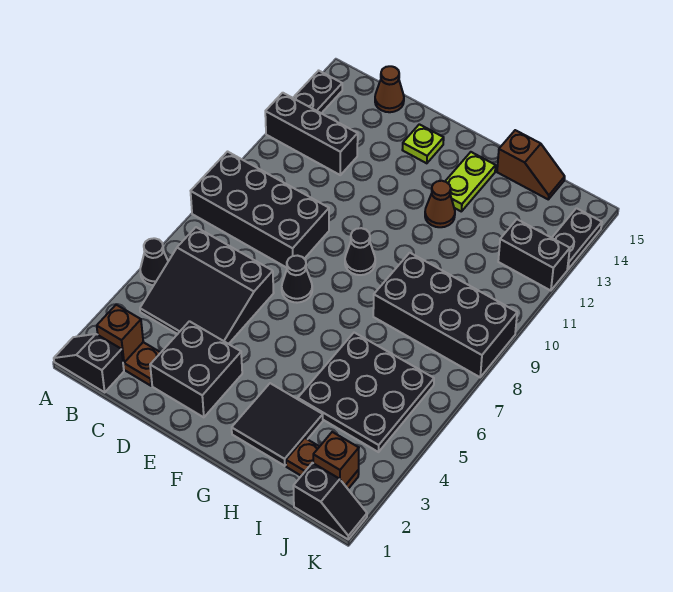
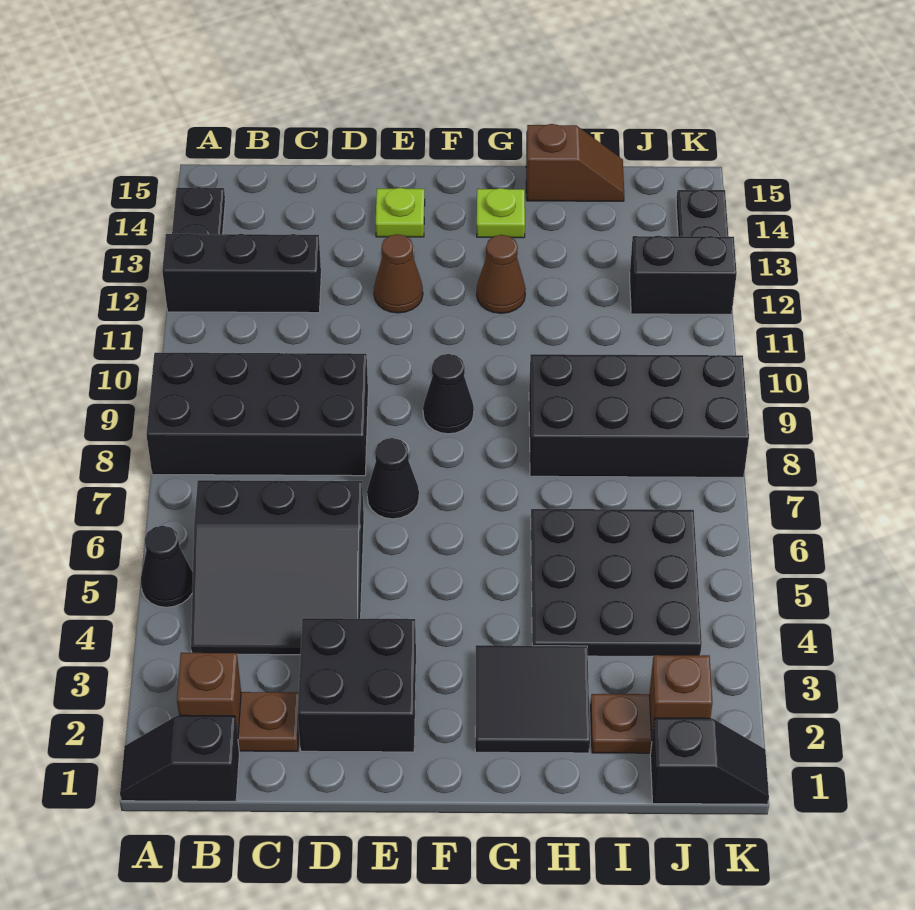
brown cone C15 level 1 -> brown cone E12 level 1
lime plate G13:G14 level 1 -> lime plate G14 level 1

